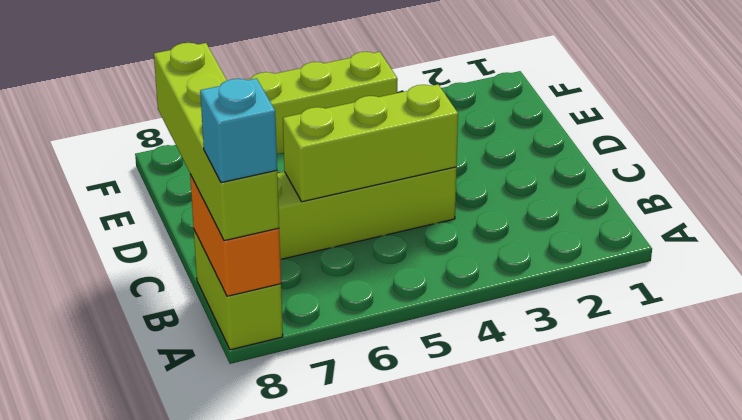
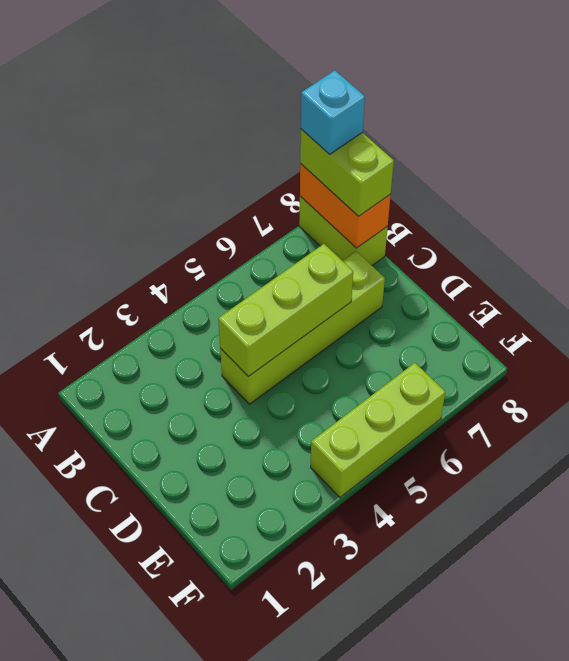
lime brick A8:D8 level 3 -> lime brick A8:B8 level 3

